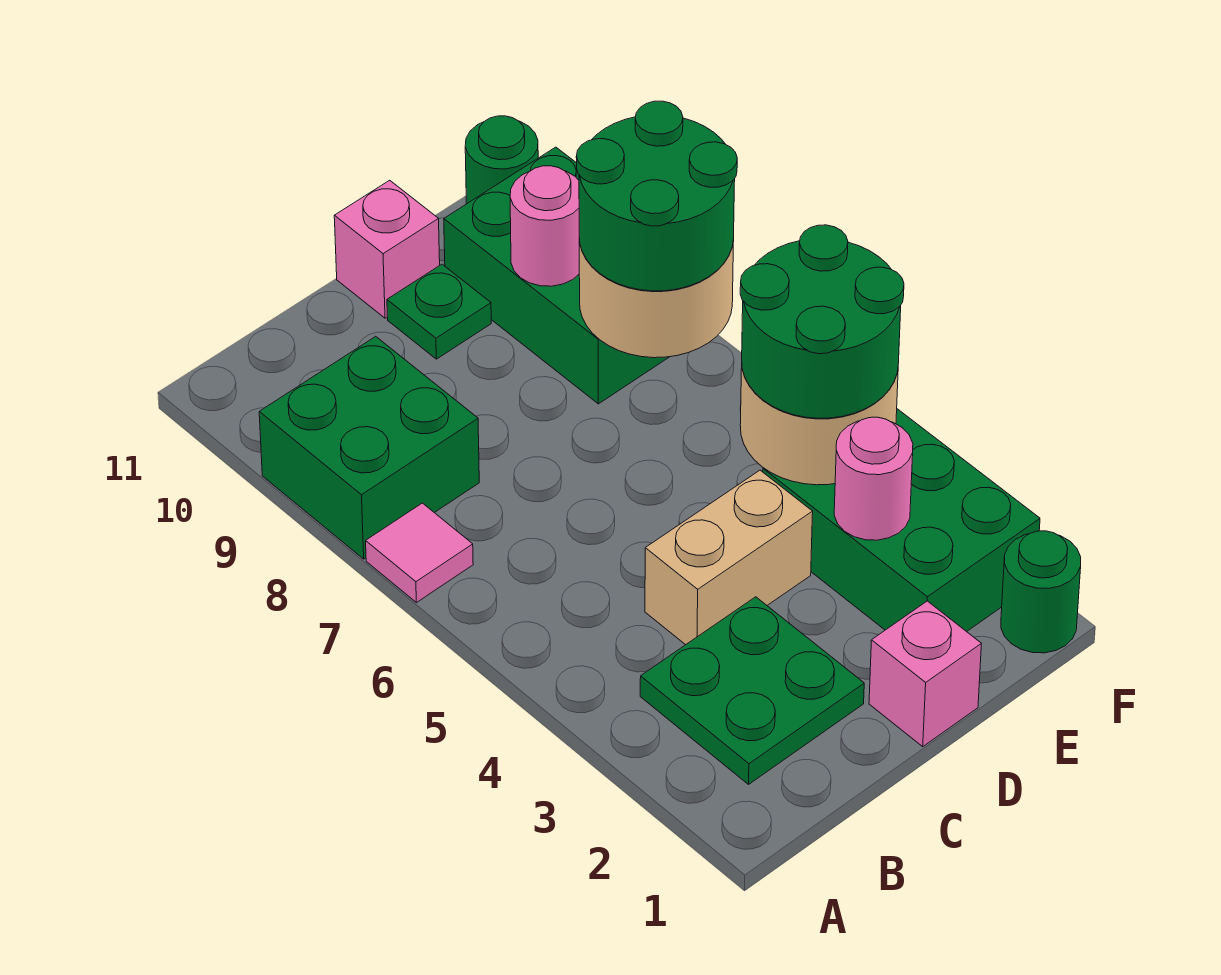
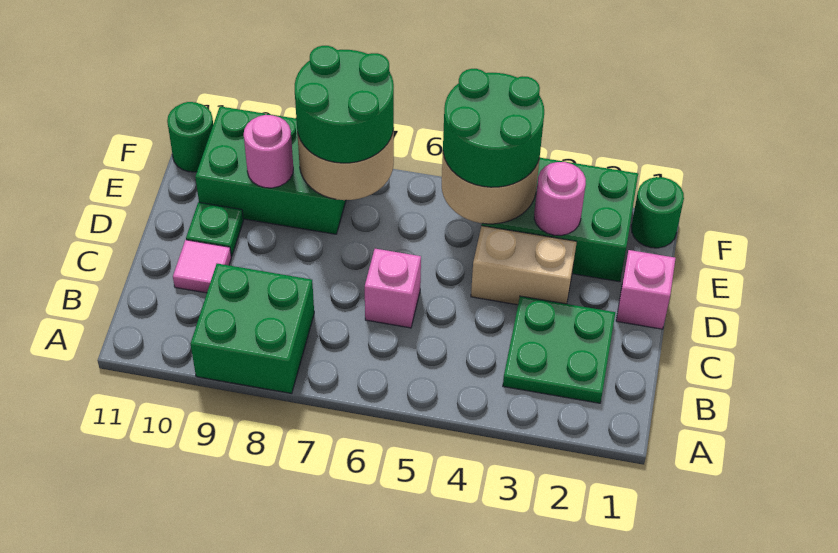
pink tile A7 level 1 -> pink tile C10 level 1
tan brick C4:D4 level 1 -> tan brick D3:D4 level 1
pink brick D11 level 1 -> pink brick C6 level 1

